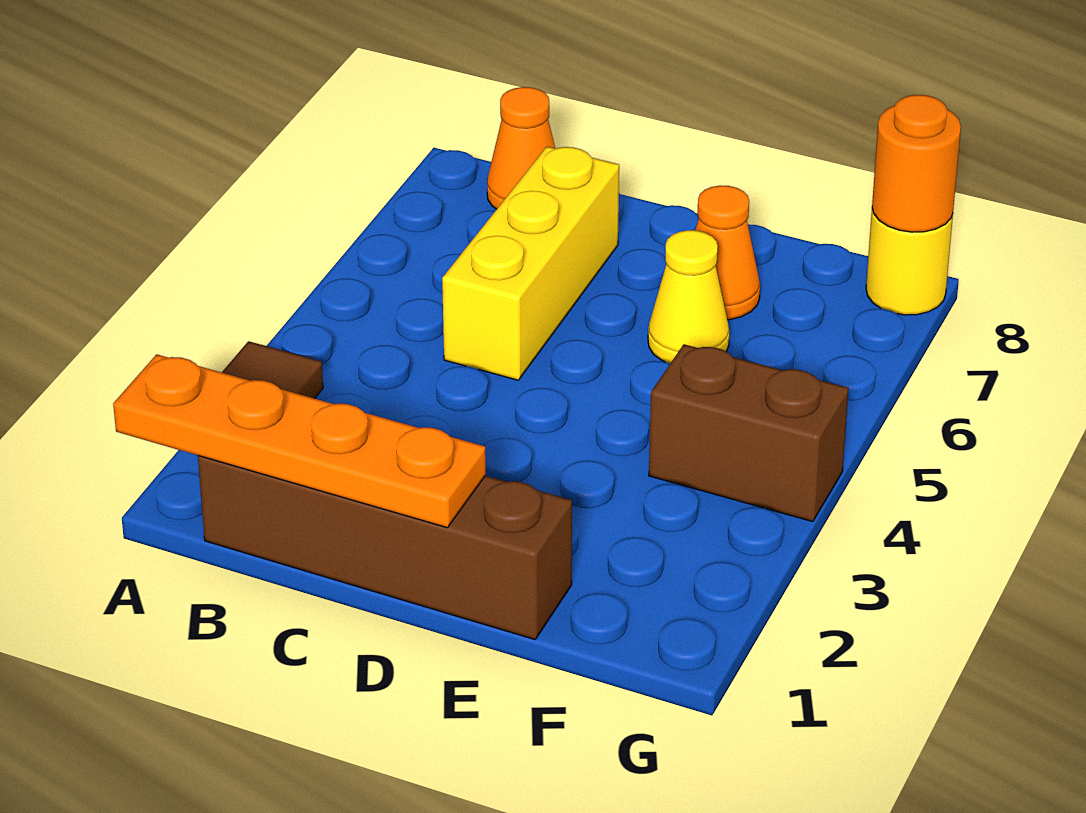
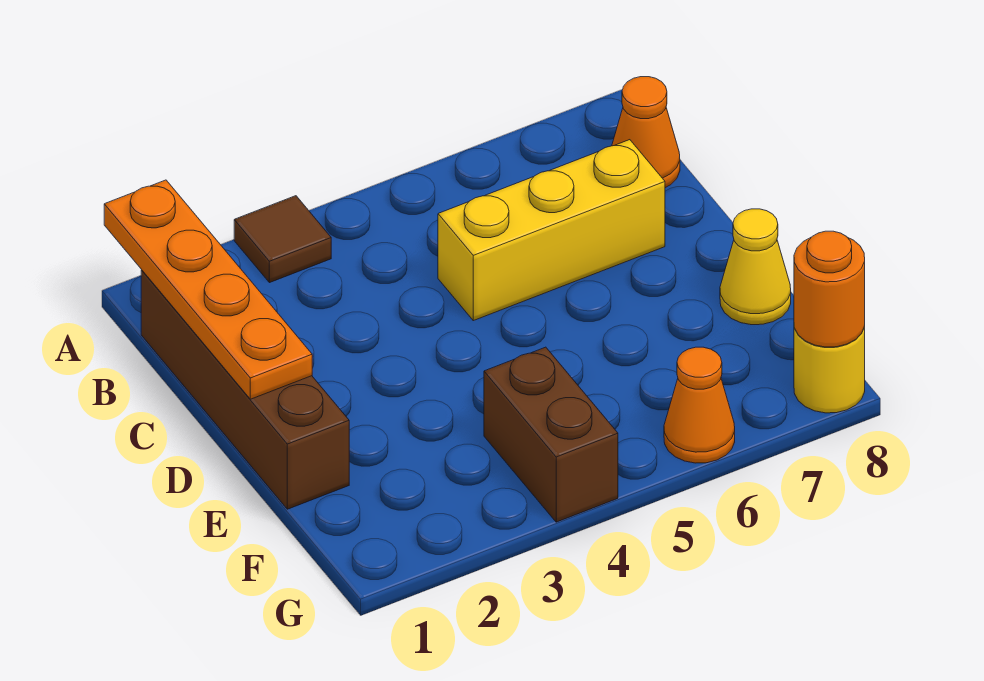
yellow cone E6 level 1 -> yellow cone E8 level 1
orange cone E7 level 1 -> orange cone G6 level 1

